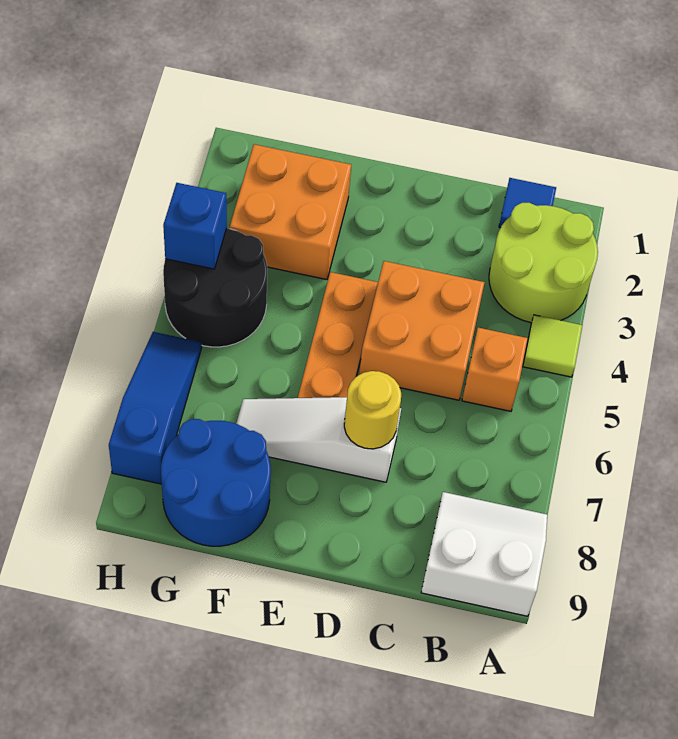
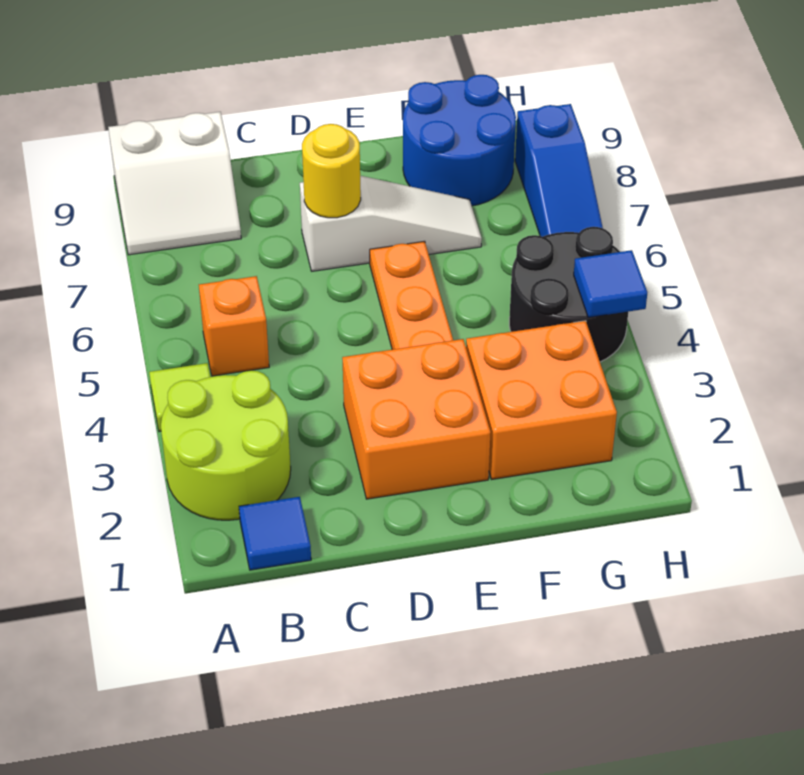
orange brick C4:D5 level 1 -> orange brick D2:E3 level 1
blue brick H4 level 2 -> blue tile H4 level 2

